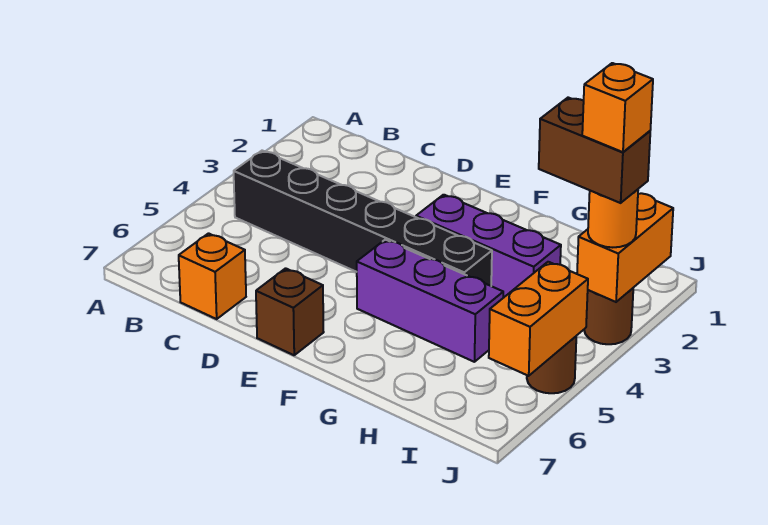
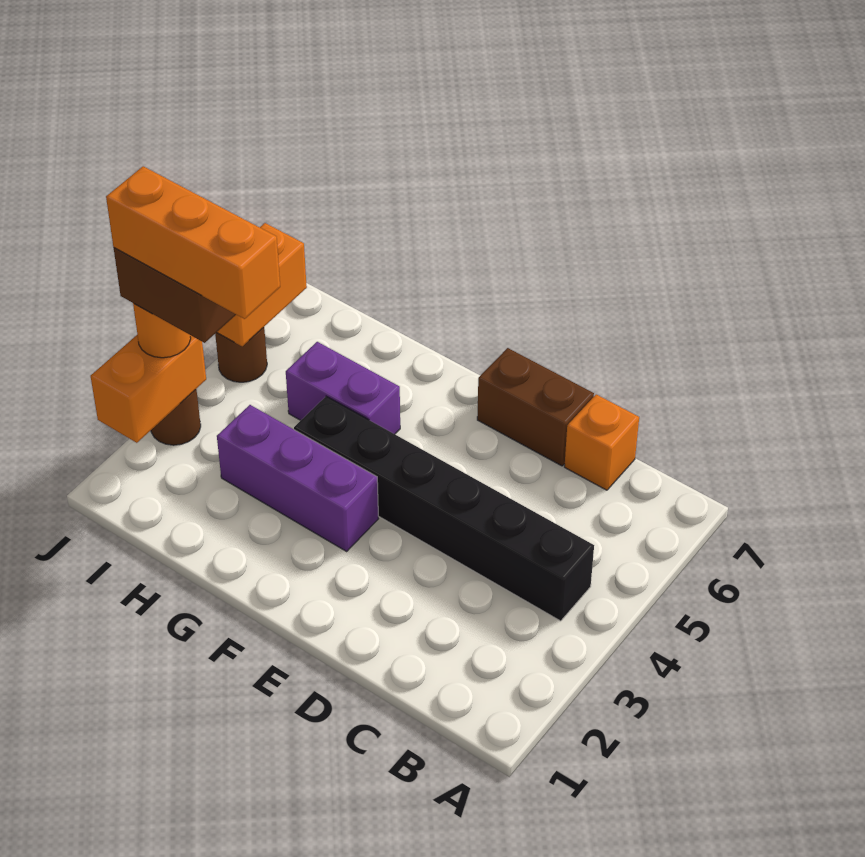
brown brick E7 level 1 -> brown brick D7:E7 level 1
purple brick F5:H5 level 1 -> purple brick G5:H5 level 1
orange brick J3 level 5 -> orange brick H3:J3 level 5

